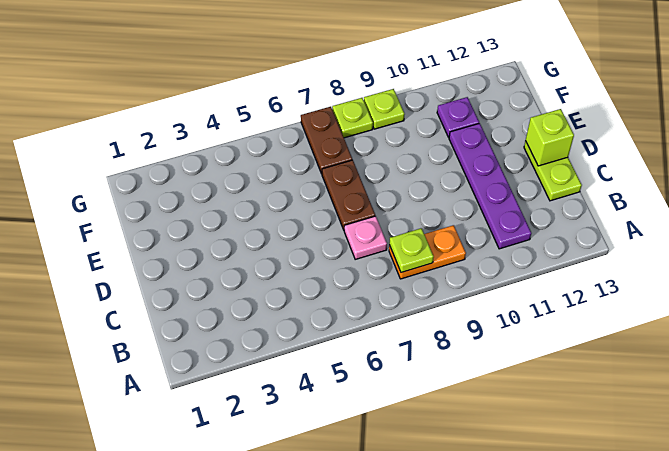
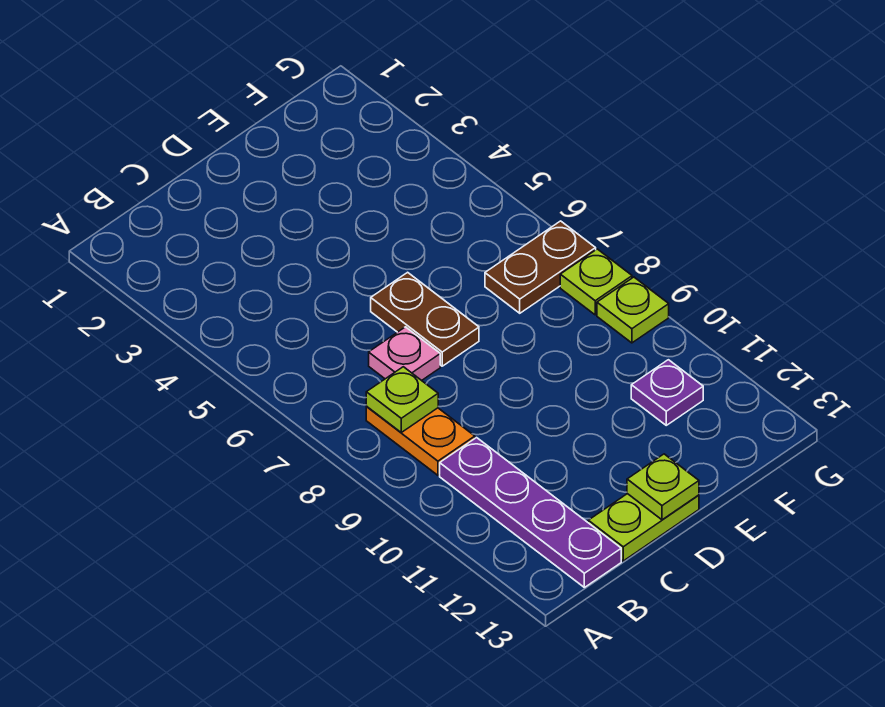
purple plate B11:E11 level 1 -> purple plate B10:B13 level 1
brown plate D7:E7 level 1 -> brown plate D6:D7 level 1
lime brick D13 level 2 -> lime plate D13 level 2

